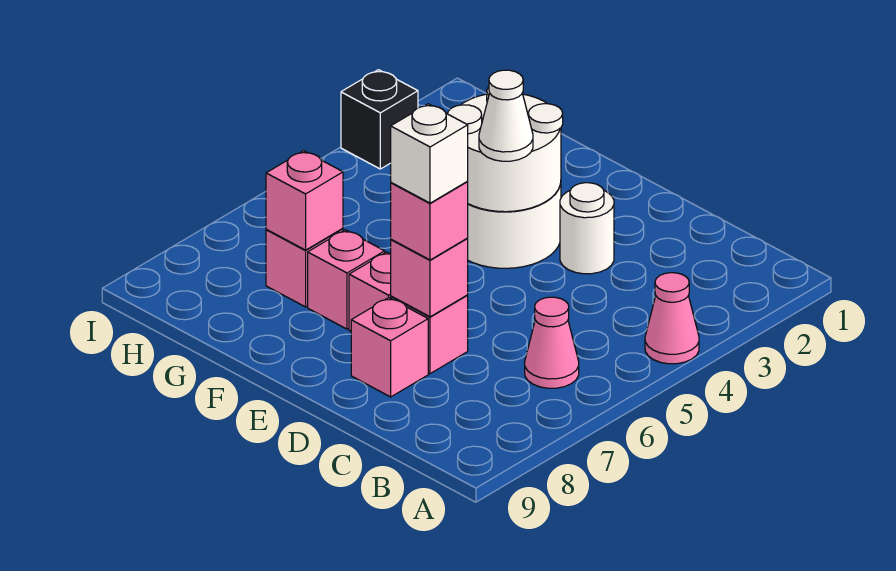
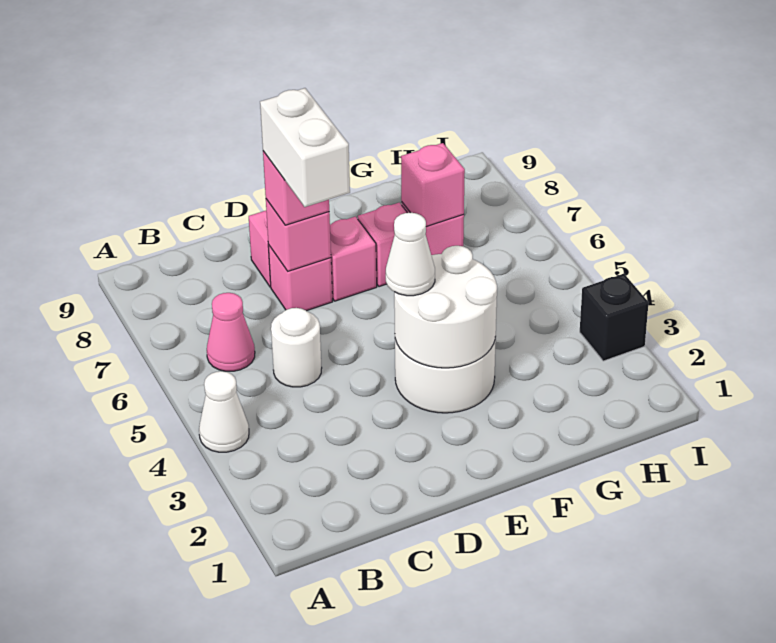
pink cone A4 level 1 -> white cone A4 level 1
white round brick D3 level 1 -> white round brick C5 level 1
white brick D7 level 4 -> white brick D6:D7 level 4

